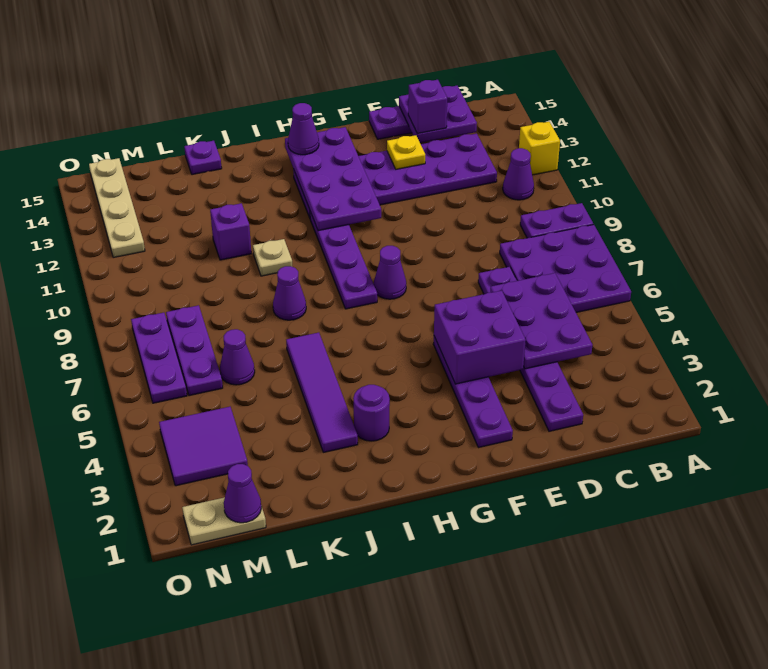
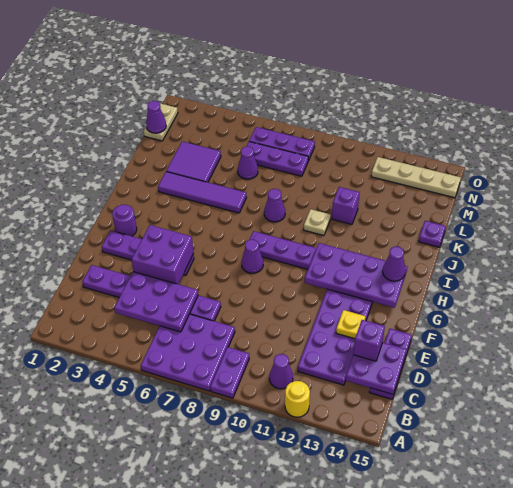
yellow brick A12 level 1 -> yellow round brick A12 level 1
purple round brick I3 level 1 -> purple round brick G2 level 1
purple tile M3:N4 level 1 -> purple tile K3:L4 level 1

